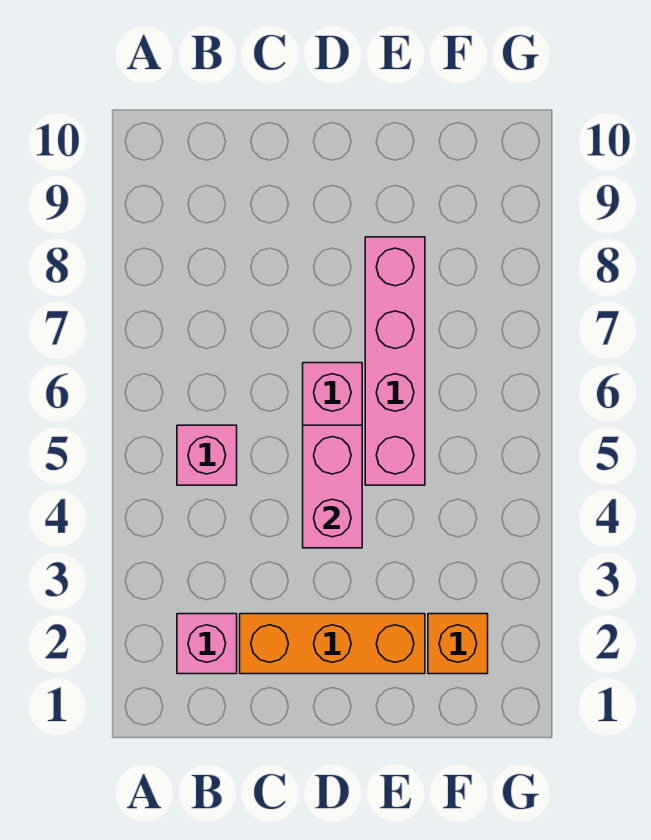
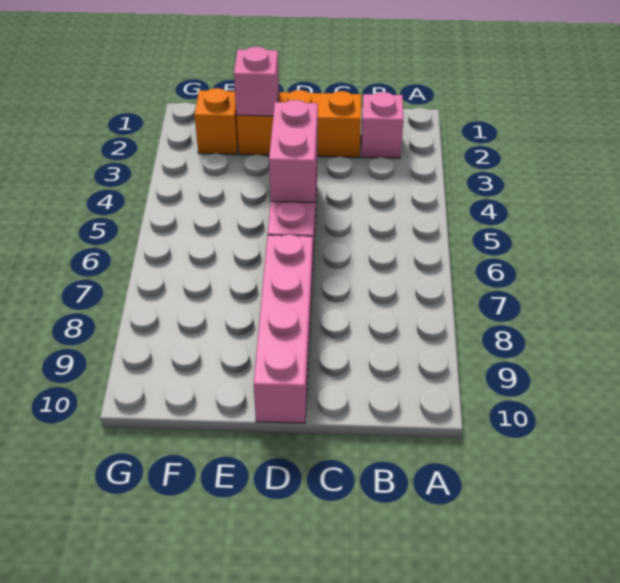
pink brick B5 level 1 -> pink brick E2 level 2
pink brick E5:E8 level 1 -> pink brick D7:D10 level 1

